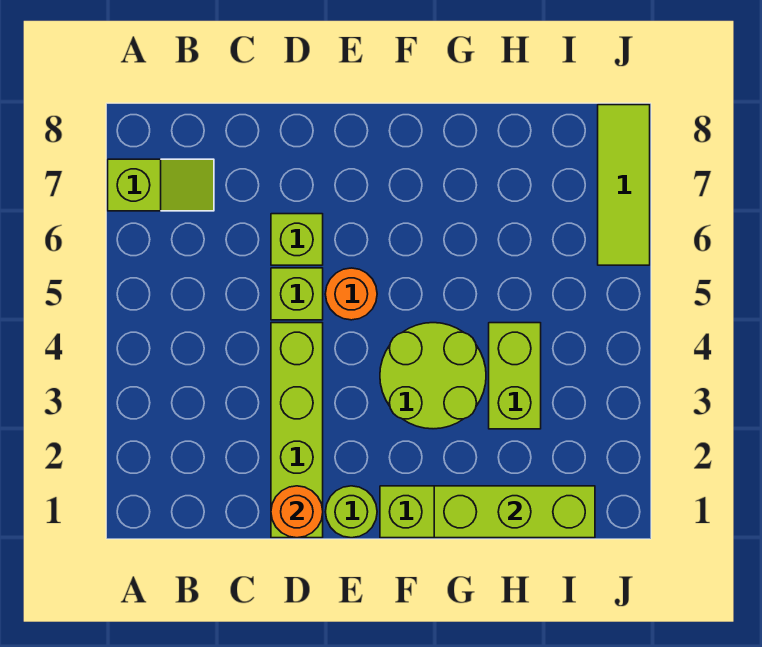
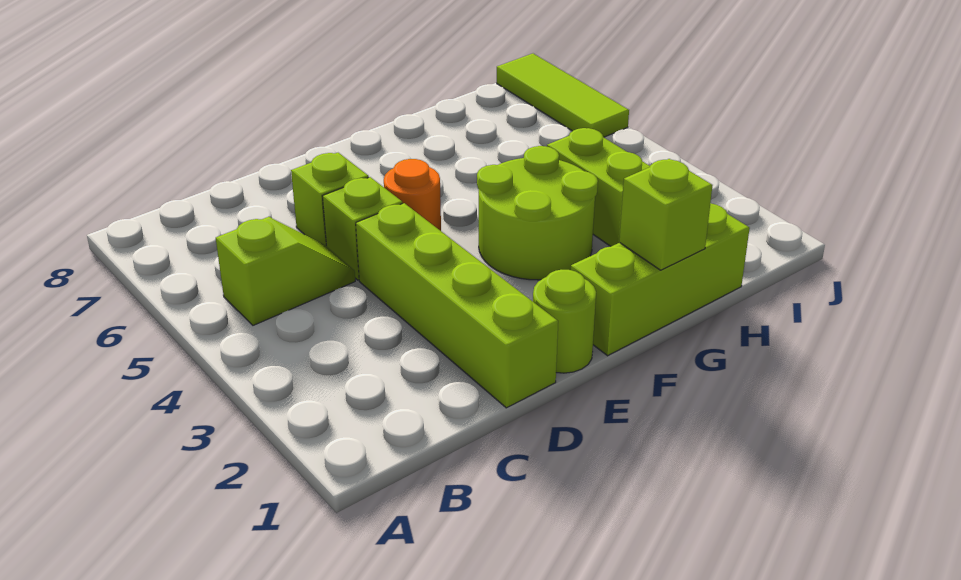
lime slope A7:B7 level 1 top A -> lime slope B5:C5 level 1 top B
orange round brick D1 level 2 -> none
lime brick G1:I1 level 2 -> lime brick G1 level 2

